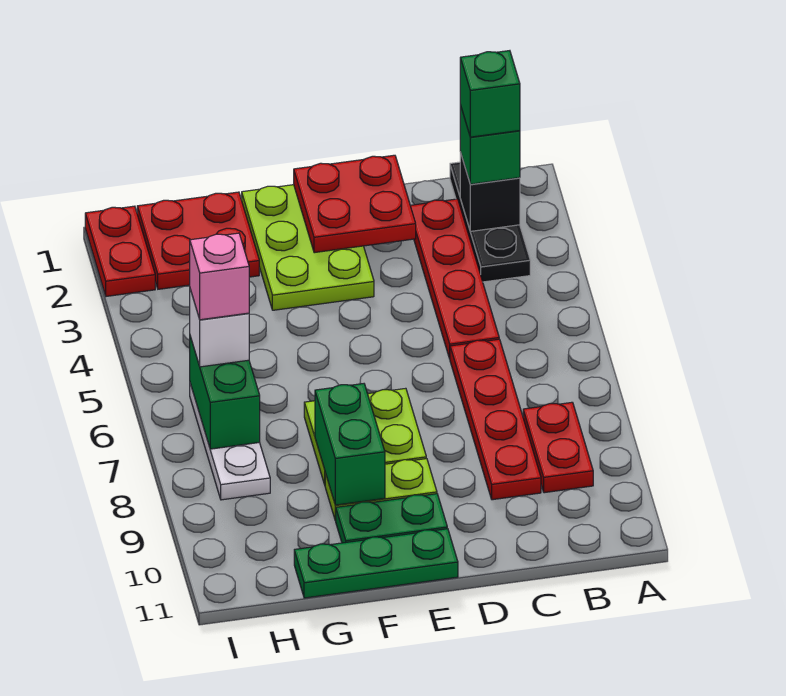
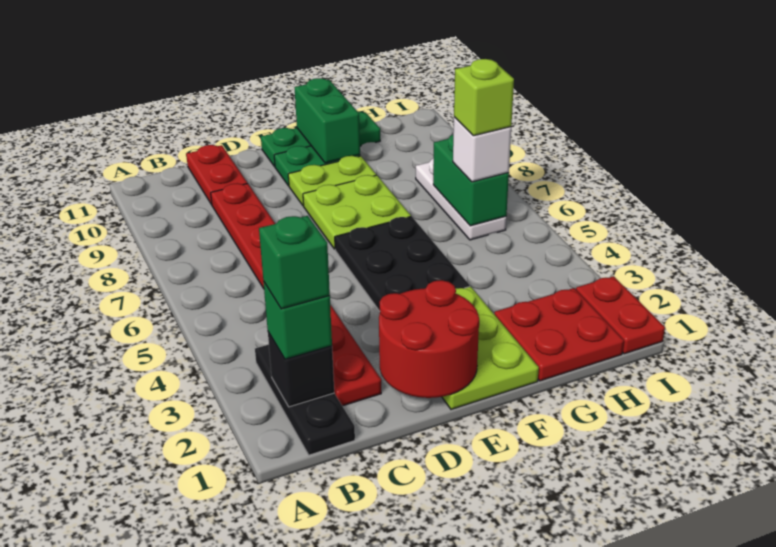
red plate B8:B9 level 1 -> red plate C10:C11 level 1
red plate D1:E2 level 2 -> red round brick D1:E2 level 2
none -> black plate E4:F6 level 1
green brick F8:F9 level 2 -> green brick F10:F11 level 2
pink brick H6 level 4 -> lime brick H6 level 4

